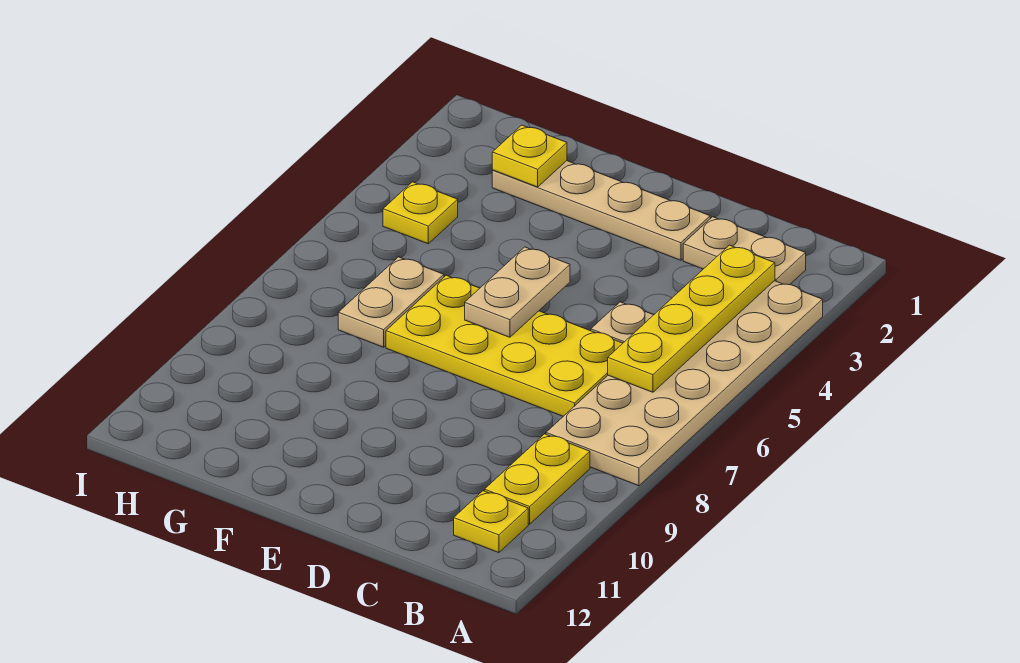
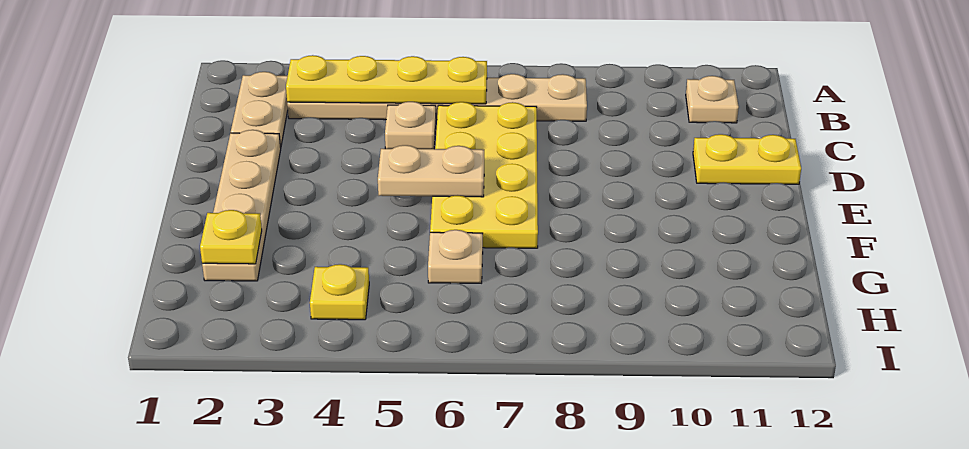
tan plate A3:B8 level 1 -> tan plate B3:B8 level 1
yellow plate B9:B10 level 1 -> yellow plate D11:D12 level 1
yellow plate B11 level 1 -> tan plate B11 level 1
tan plate G6:G7 level 1 -> tan plate G6 level 1

